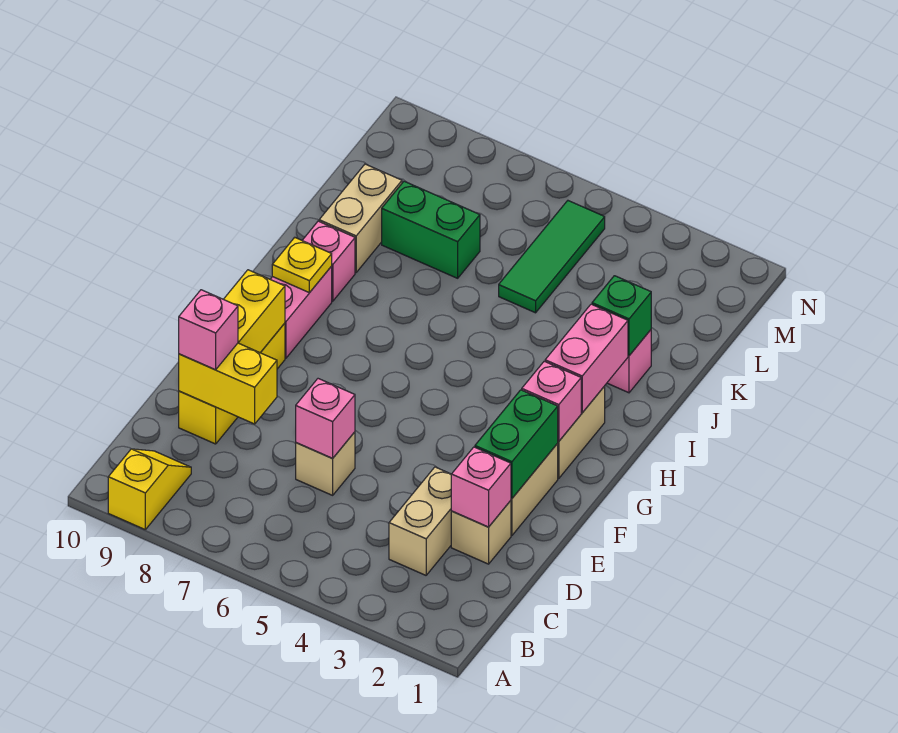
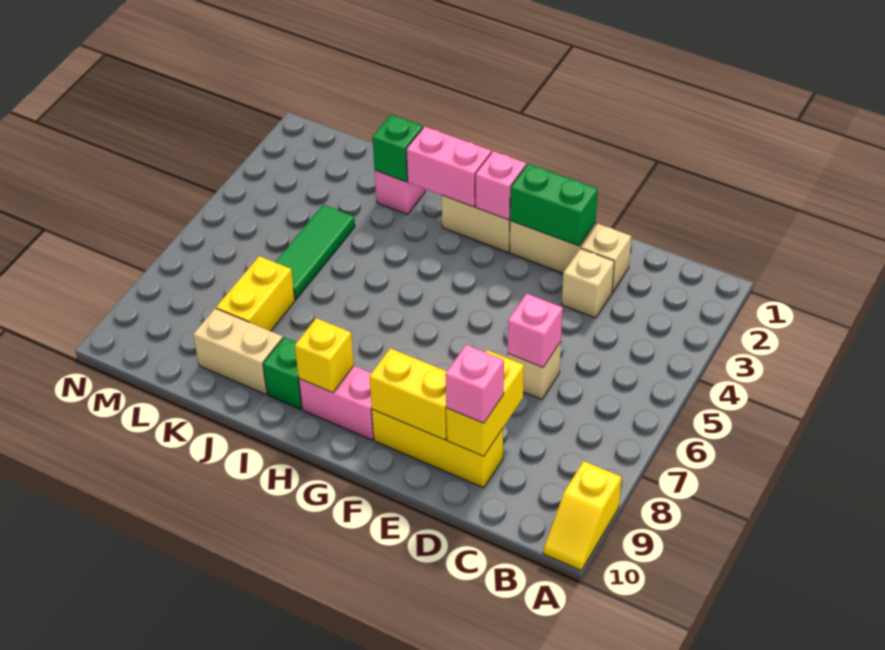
yellow slope A9:B9 level 1 top A -> yellow slope A9:A10 level 1 top 9
tan brick C3:D3 level 1 -> tan brick D3 level 1
pink brick D2 level 2 -> none
yellow plate H9 level 2 -> yellow brick H9 level 2
pink brick I9 level 1 -> green brick I9 level 1
green tile K5:M5 level 1 -> green tile K4:K6 level 1
green brick K7:K8 level 1 -> yellow brick K7:K8 level 1

